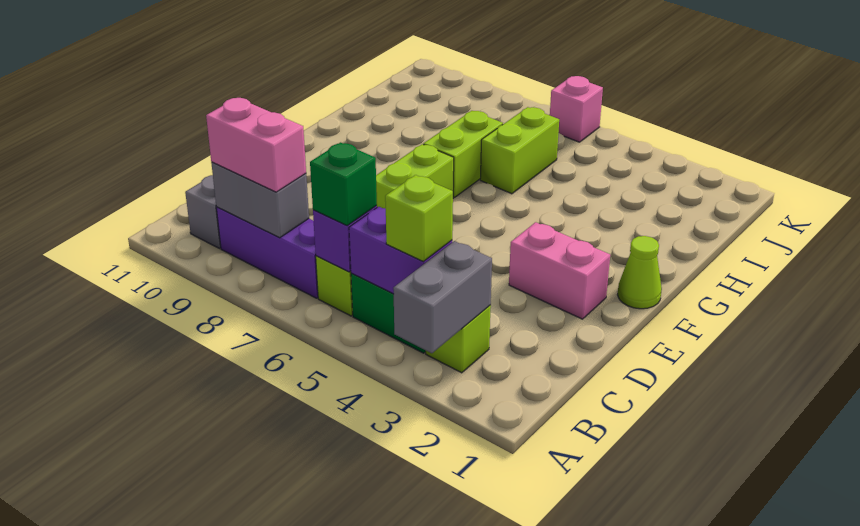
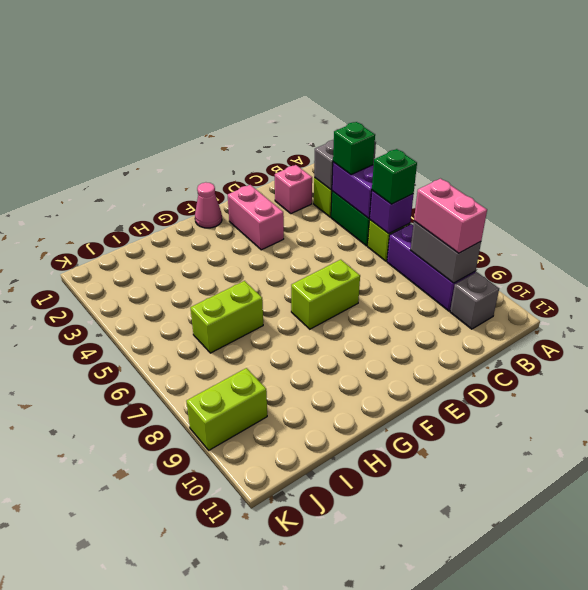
lime brick B4 level 3 -> green brick B4 level 3
lime cone F1 level 1 -> pink cone F1 level 1
lime brick G7:H7 level 1 -> lime brick J9:K9 level 1
pink brick K6 level 1 -> pink brick C2 level 1

